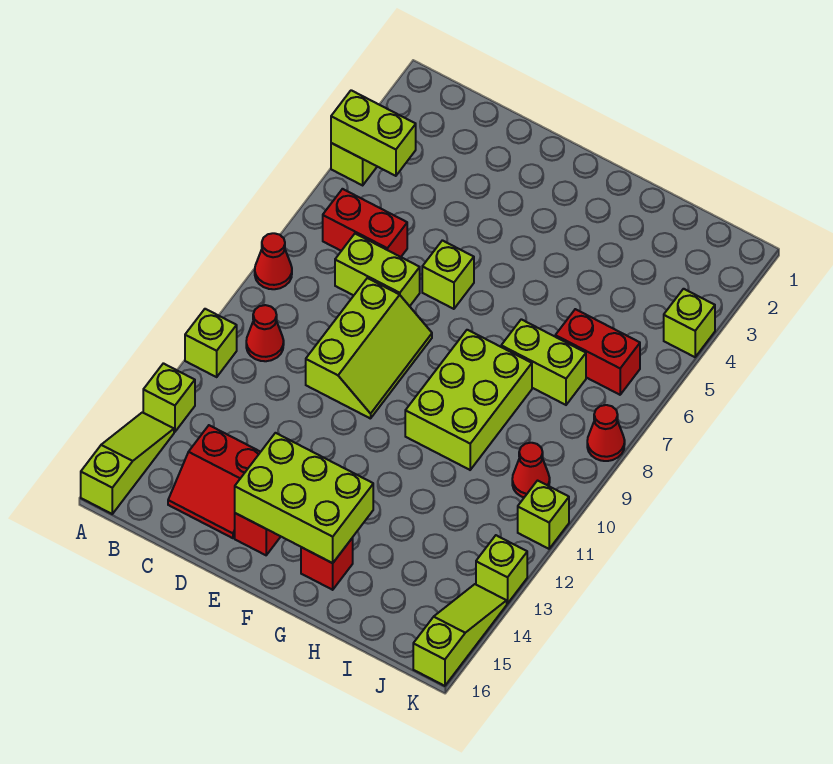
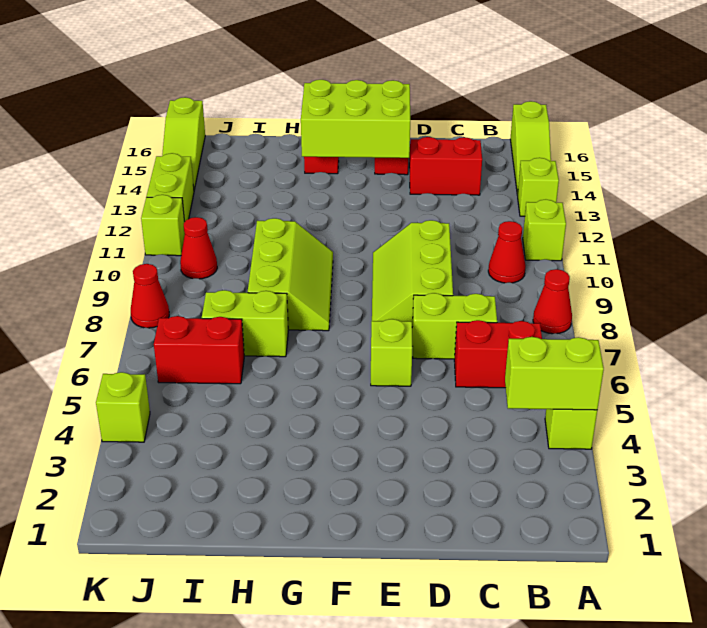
lime brick G8:H10 level 1 -> lime slope G8:H10 level 1 top H
lime brick K13 level 1 -> lime brick K12:K13 level 1

